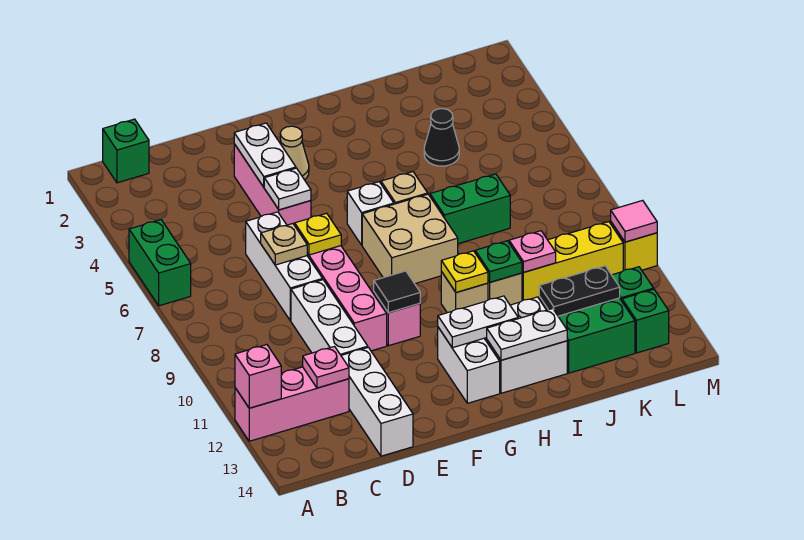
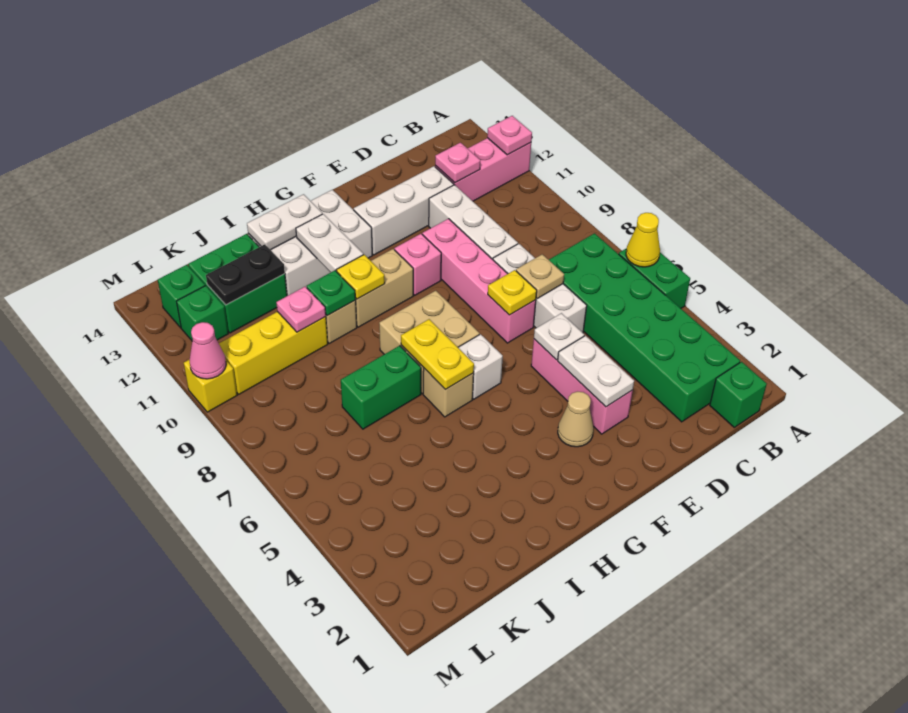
none -> yellow cone A6 level 2
pink brick A12 level 2 -> pink plate A12 level 2
none -> green brick B2:C7 level 1
white brick D12:D14 level 1 -> white brick D12:F12 level 1
black tile F10 level 2 -> none
white plate G12:H12 level 2 -> white plate H11:H12 level 2
none -> yellow plate H6:H7 level 2
tan brick H10 level 1 -> tan brick G10:H10 level 1
black cone J4 level 1 -> none
pink tile M10 level 2 -> pink cone M10 level 2

